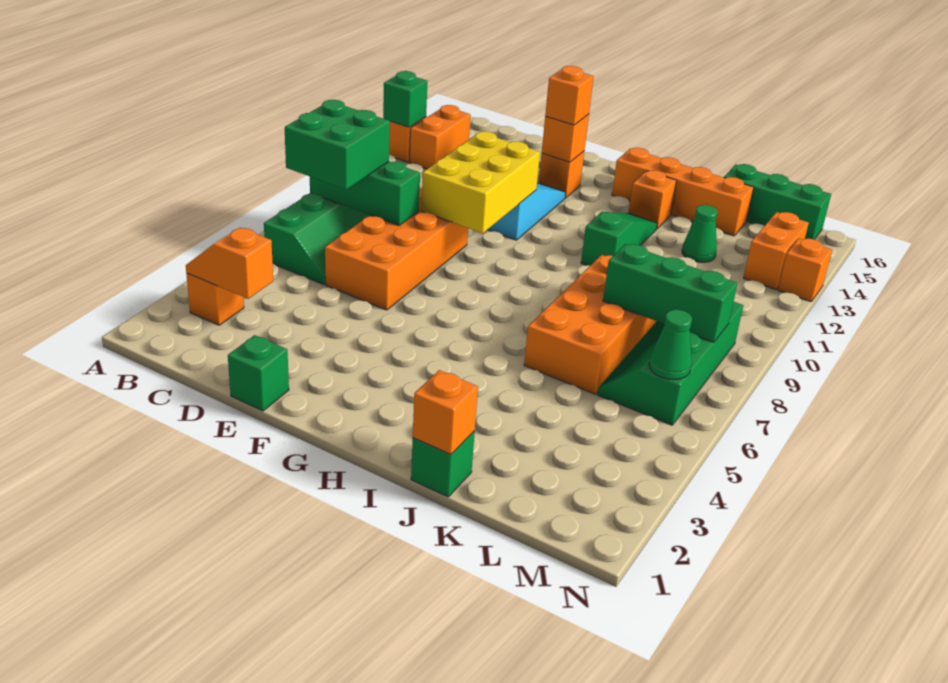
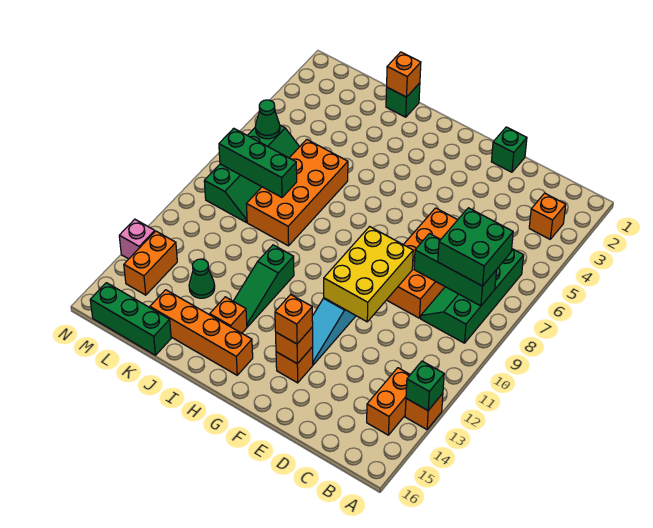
orange slope B3:C3 level 2 top C -> none
orange brick N13 level 1 -> pink brick N13 level 1

